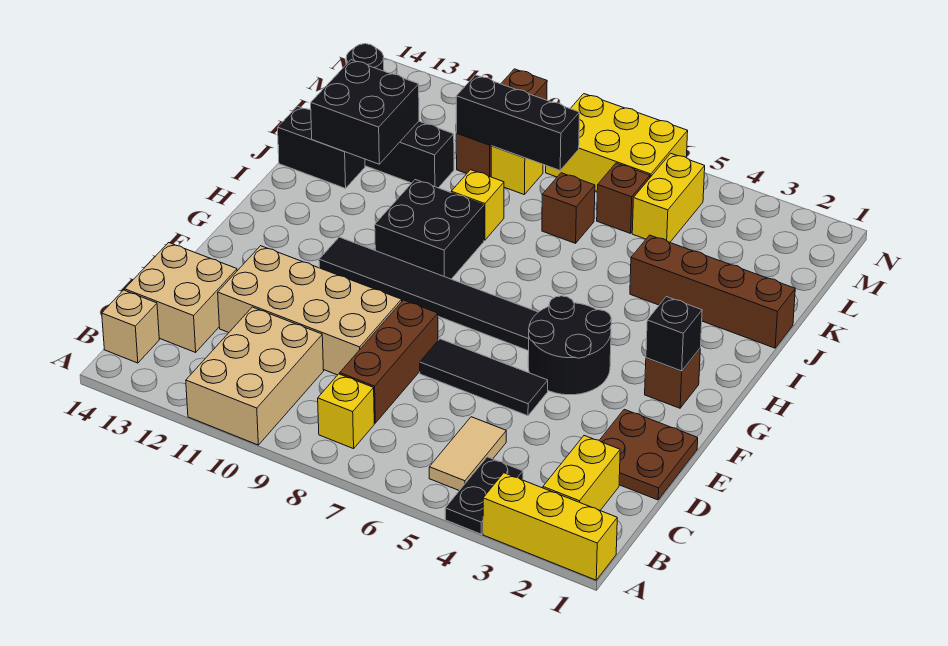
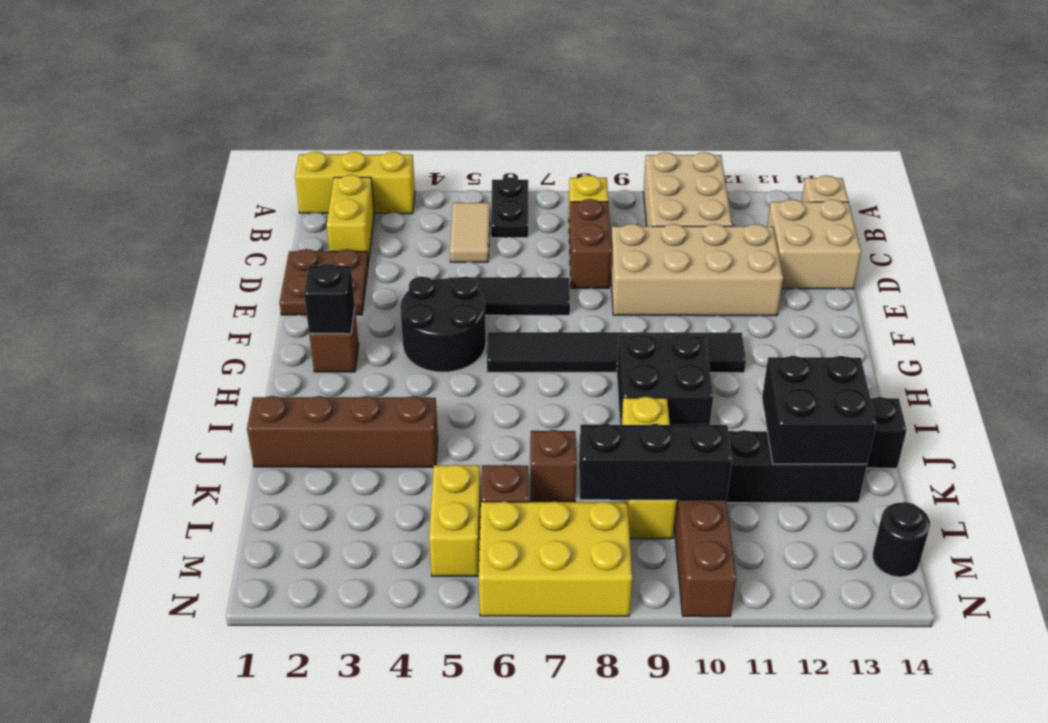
black plate A4:B4 level 1 -> black plate A6:B6 level 1
brown brick C8:E8 level 1 -> brown brick C8:D8 level 1

